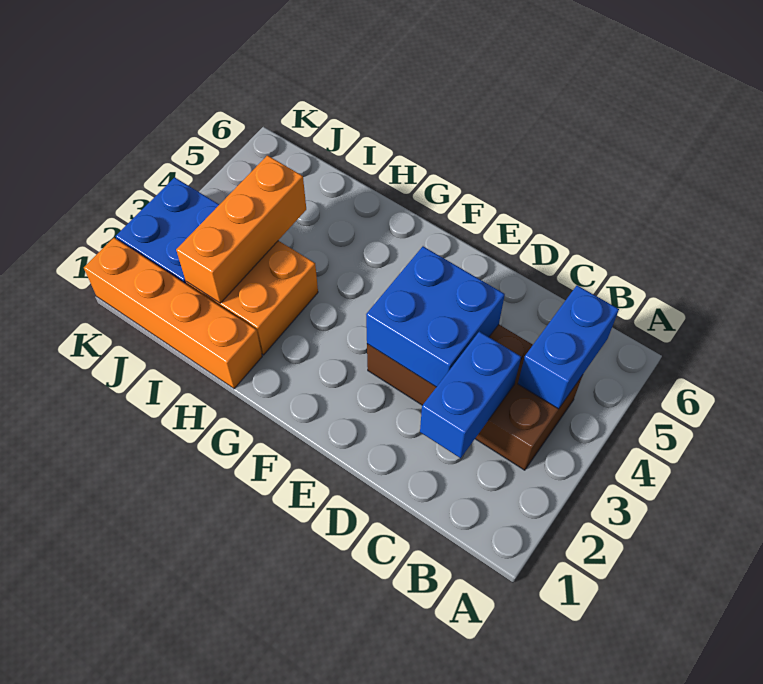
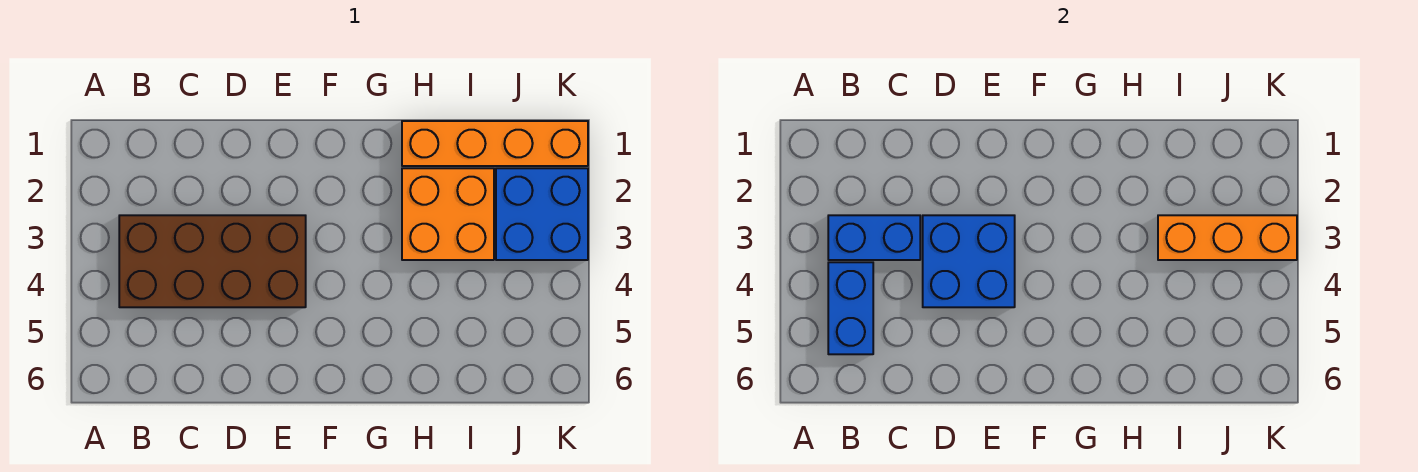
blue brick C2:C3 level 2 -> blue brick B3:C3 level 2
orange brick I2:I4 level 2 -> orange brick I3:K3 level 2

